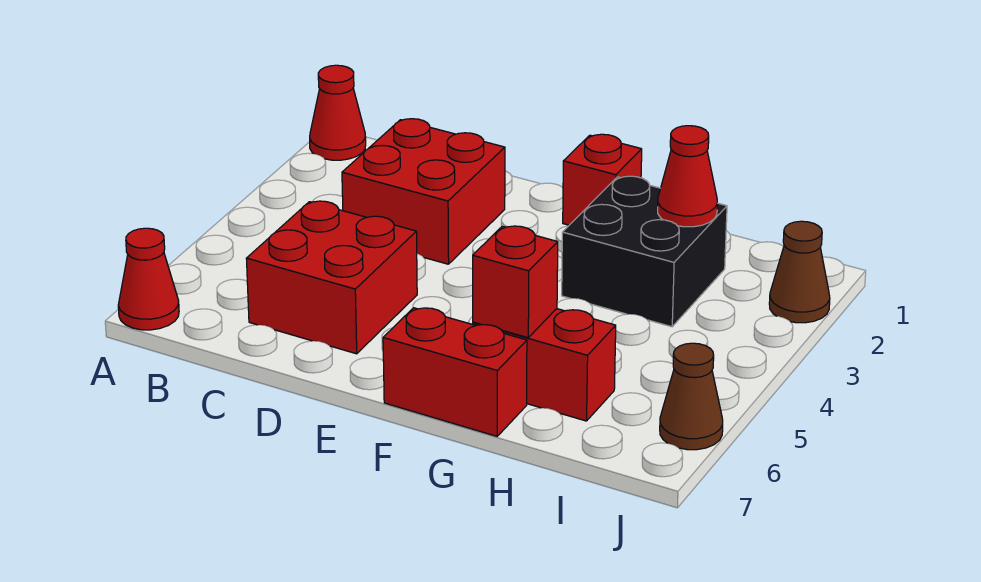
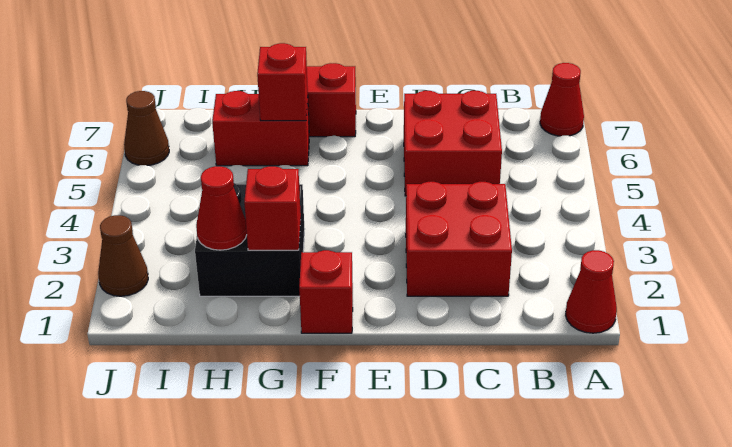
none -> red brick G2 level 2

